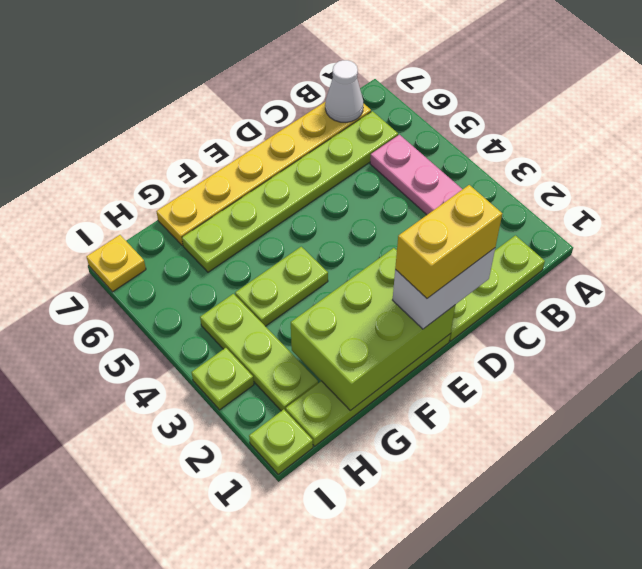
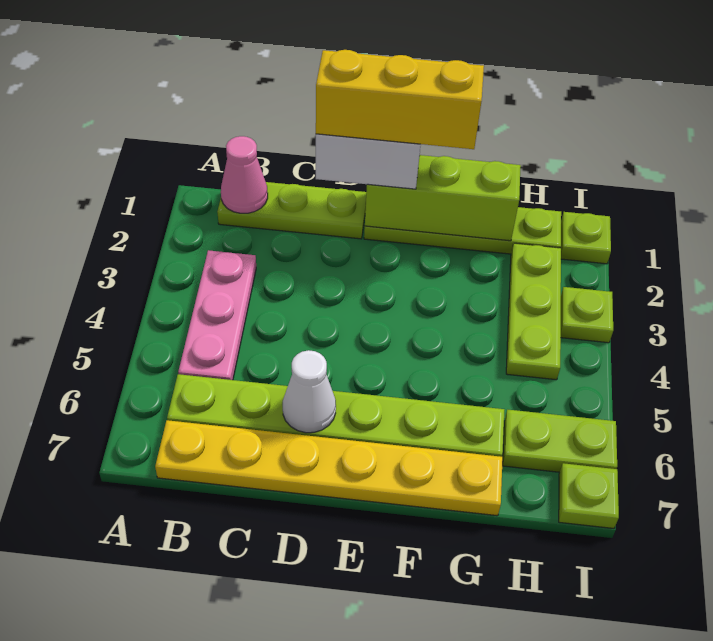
none -> pink cone B1 level 2
white cone B7 level 2 -> white cone D6 level 2
yellow brick D1:E1 level 4 -> yellow brick D1:F1 level 4
lime brick E1:G2 level 2 -> lime brick E1:G1 level 2
lime plate F4:G4 level 1 -> lime plate H6:I6 level 1
yellow plate I7 level 1 -> lime plate I7 level 1

